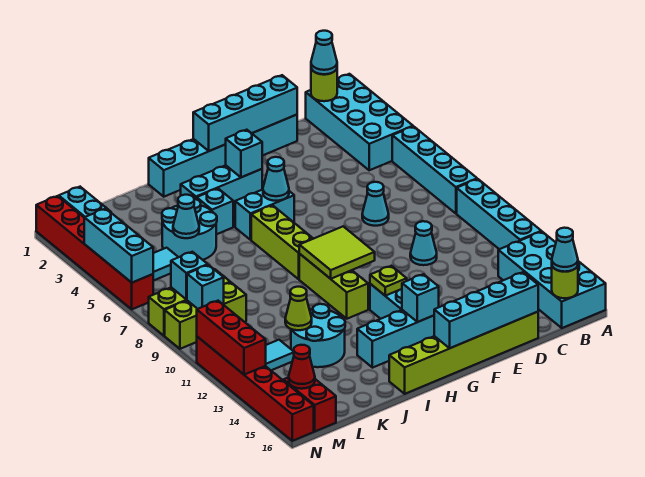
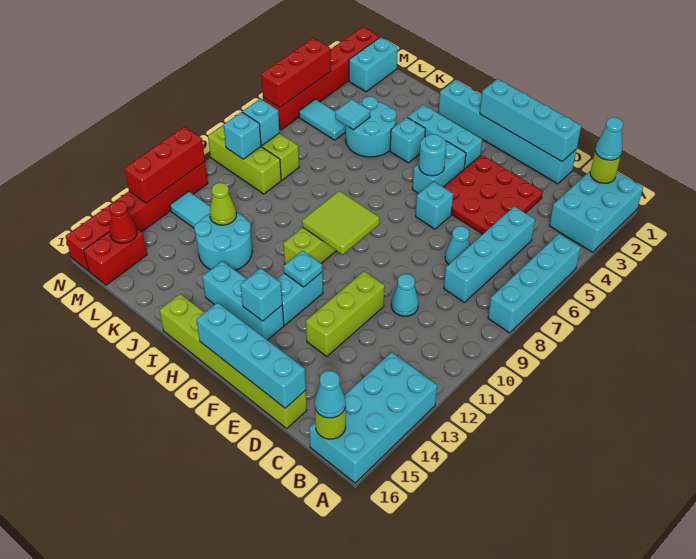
cyan brick A1:B4 level 1 -> cyan brick A1:B3 level 1
cyan brick A9:A12 level 1 -> cyan brick C5:C8 level 1
none -> red plate D3:F5 level 1
cyan brick G3 level 2 -> cyan brick F6 level 1
cyan brick G5:H5 level 1 -> cyan brick G4:G5 level 1
cyan cone G5 level 2 -> cyan round brick G5 level 2
lime plate G12 level 2 -> cyan plate G12 level 2
lime brick H6:H8 level 1 -> lime brick E11:E13 level 1
cyan cone K5 level 2 -> cyan tile K5 level 2
cyan brick N4:N6 level 2 -> red brick N4:N6 level 2

